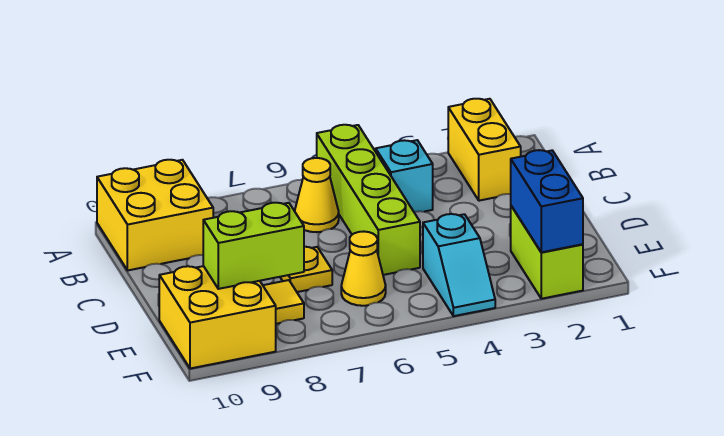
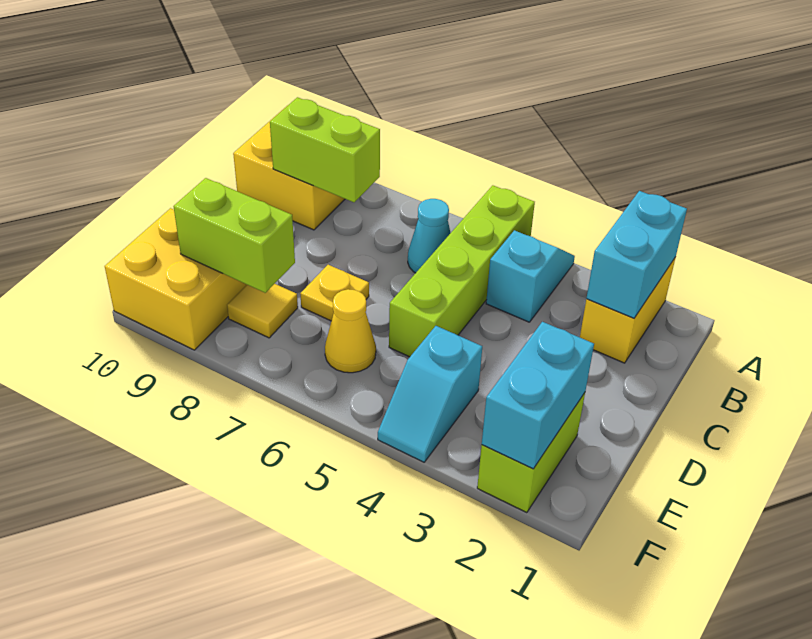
none -> cyan brick A2:B2 level 2
yellow cone B6 level 1 -> cyan cone B6 level 1
none -> lime brick B8:B9 level 2
blue brick E2:F2 level 2 -> cyan brick E2:F2 level 2

